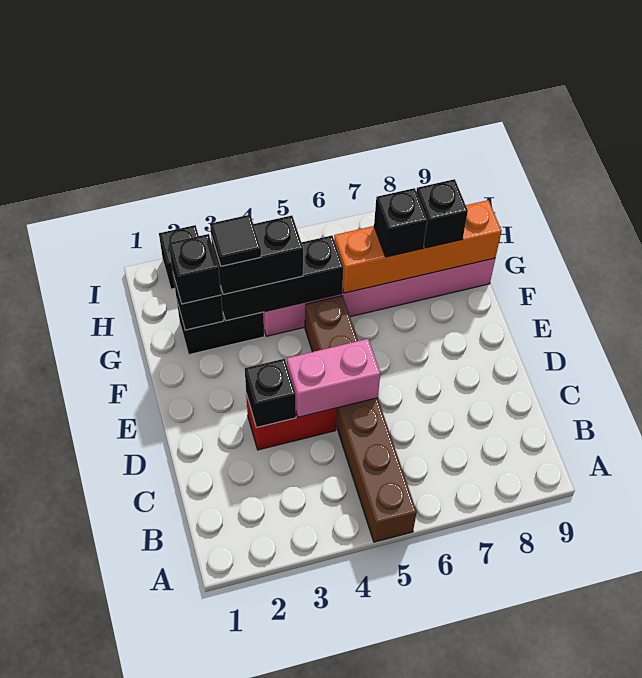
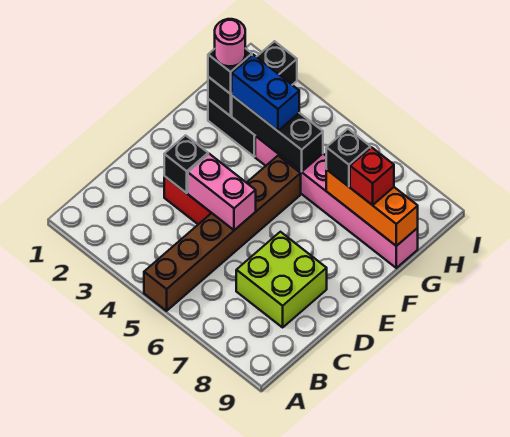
none -> lime brick C7:D8 level 1
none -> pink round brick G2 level 4
black brick G3:G4 level 3 -> blue brick G3:G4 level 3
black tile G3 level 4 -> none
orange brick G6:G9 level 2 -> orange brick G7:G9 level 2
black brick G8 level 3 -> red brick G8 level 3

